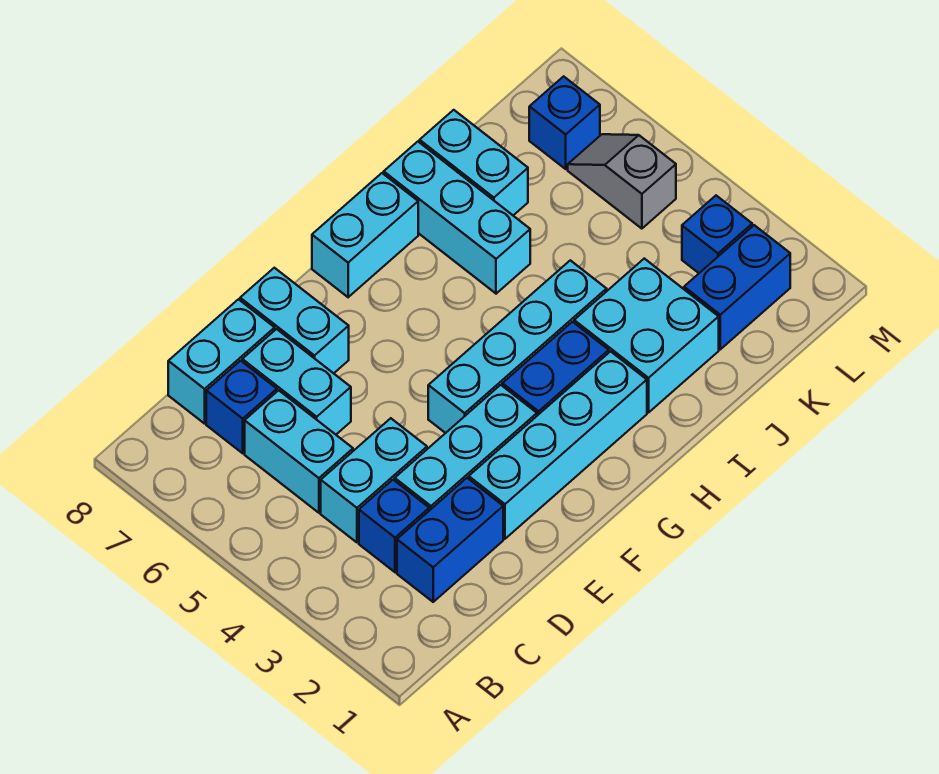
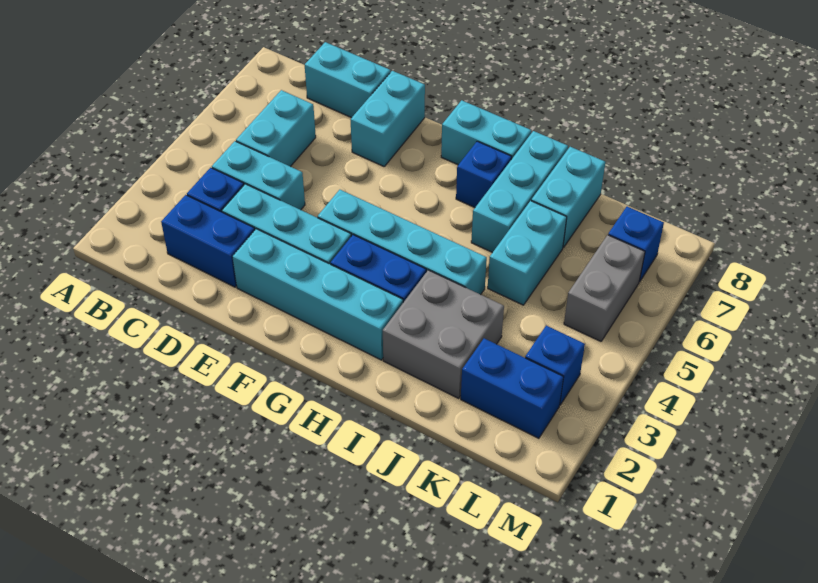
blue brick C7 level 1 -> blue brick H7 level 1
cyan brick D6:D7 level 1 -> cyan brick J5:J6 level 1
cyan brick I2:J3 level 1 -> grey brick I2:J3 level 1
grey slope L5:L6 level 1 top 5 -> grey brick L5:L6 level 1

